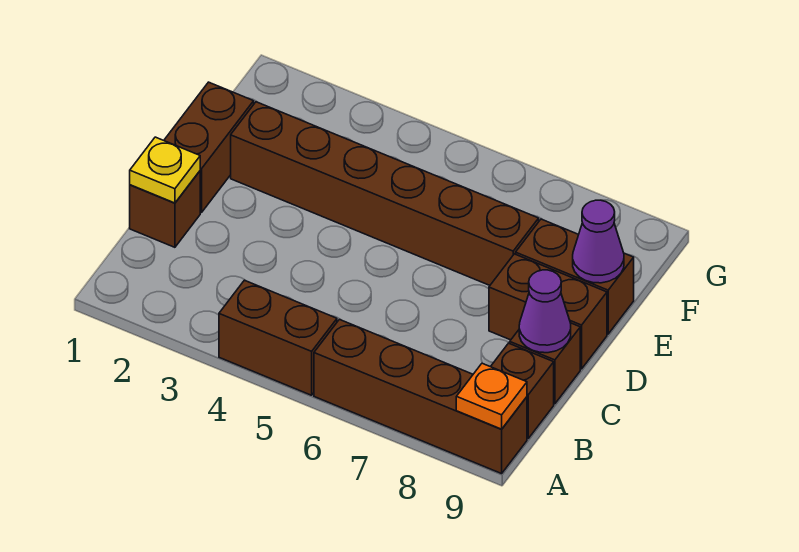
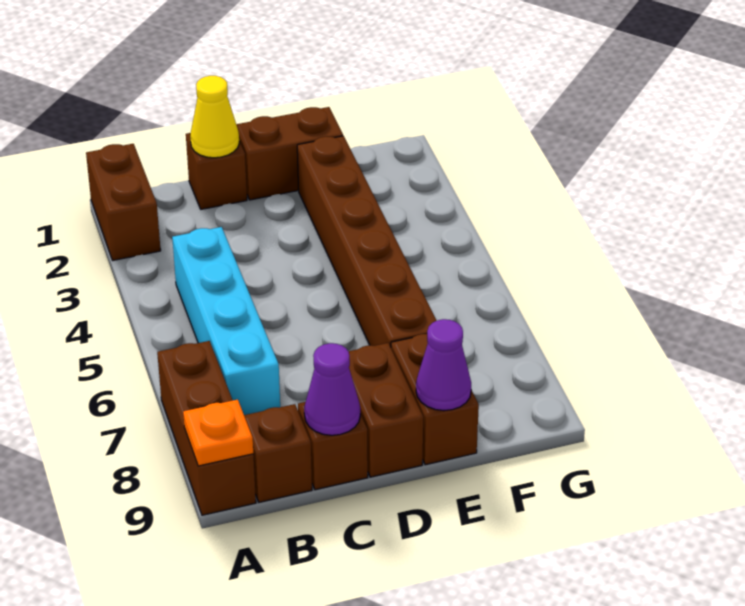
brown brick A4:A5 level 1 -> brown brick A1:A2 level 1
brown brick A6:A9 level 1 -> brown brick A7:A9 level 1
none -> cyan brick B4:B7 level 1
yellow plate C1 level 2 -> yellow cone C1 level 2

